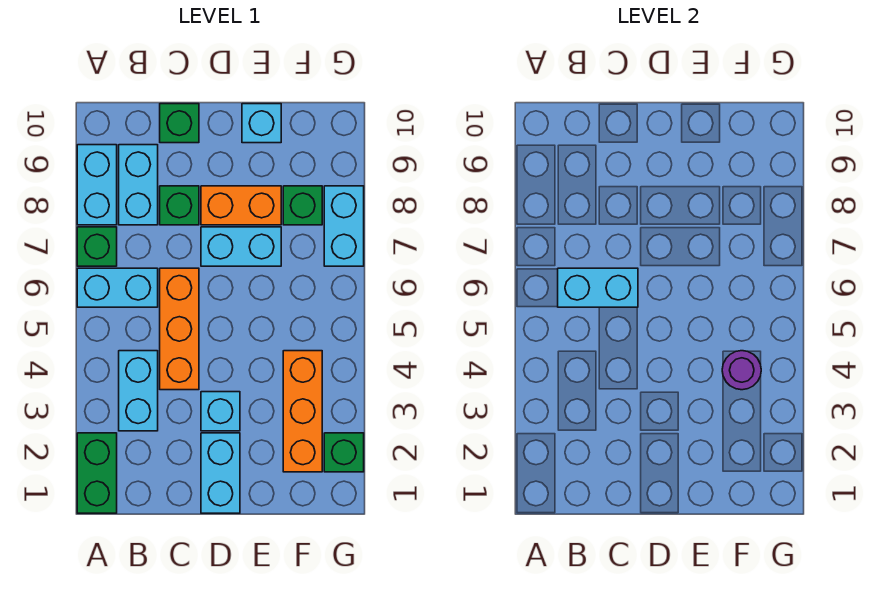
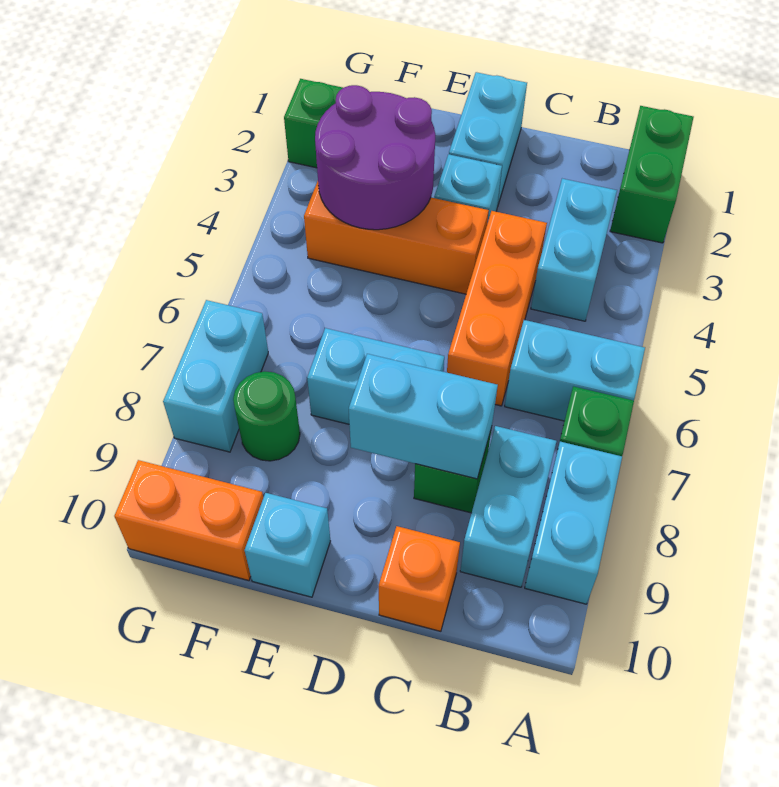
cyan brick B6:C6 level 2 -> cyan brick C8:D8 level 2
green brick C10 level 1 -> orange brick C10 level 1
orange brick D8:E8 level 1 -> orange brick F10:G10 level 1
orange brick F2:F4 level 1 -> orange brick D4:F4 level 1
purple round brick F4 level 2 -> purple round brick E3:F4 level 2
green brick F8 level 1 -> green round brick F8 level 1

